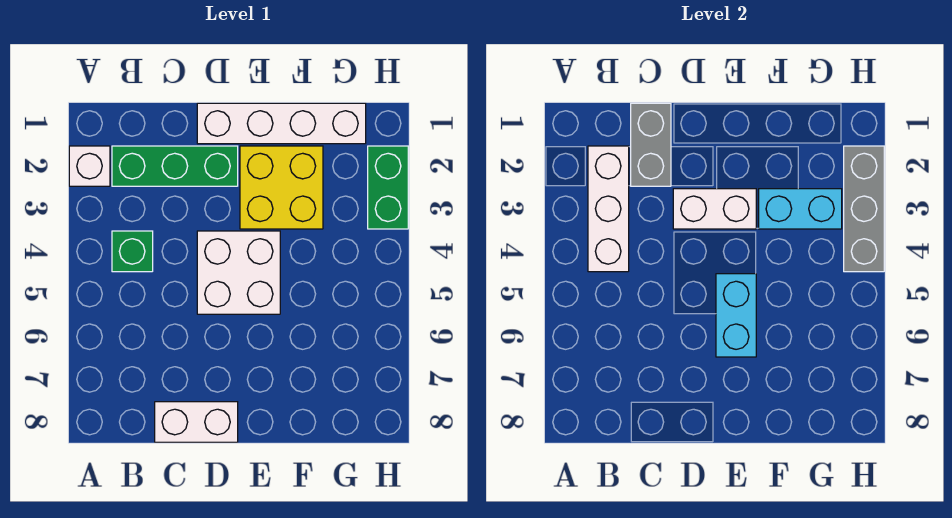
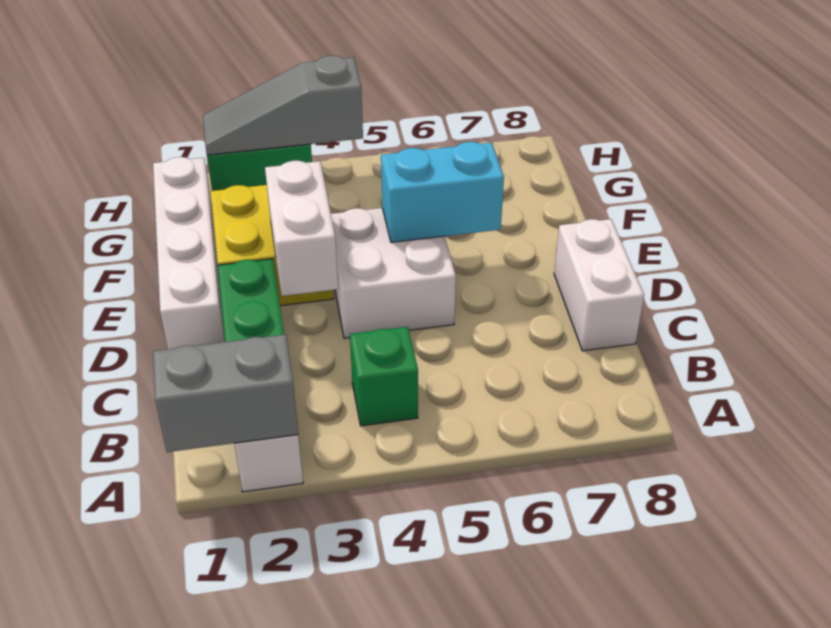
white brick B2:B4 level 2 -> none
grey brick C1:C2 level 2 -> grey brick A1:A2 level 2
cyan brick F3:G3 level 2 -> none
grey brick H2:H4 level 2 -> grey slope H2:H4 level 2 top 4

